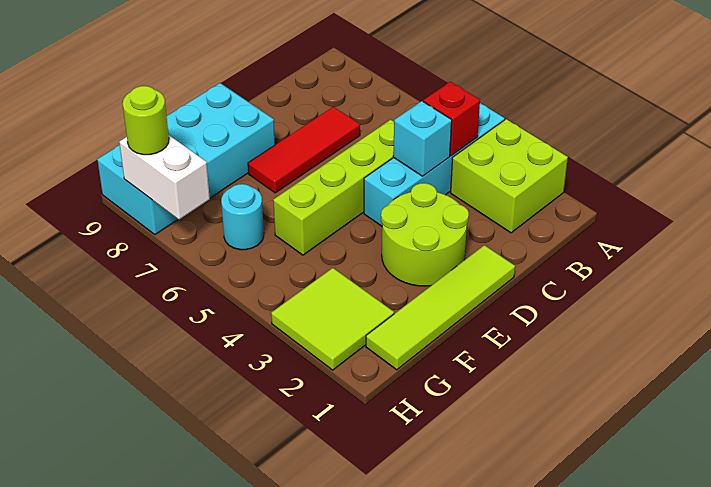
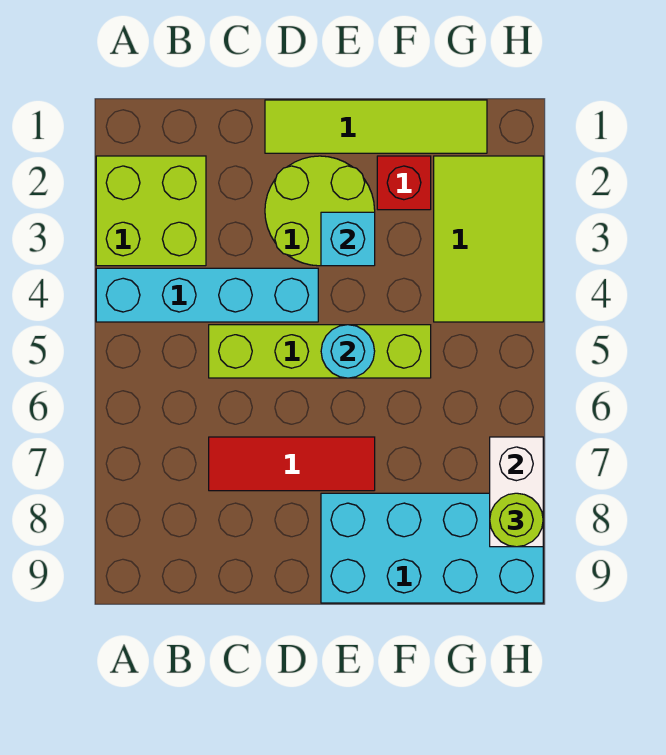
red brick B4 level 2 -> red brick F2 level 1
cyan brick C4 level 2 -> cyan brick E3 level 2
lime tile G2:H3 level 1 -> lime tile G2:H4 level 1
cyan round brick G6 level 1 -> cyan round brick E5 level 2

